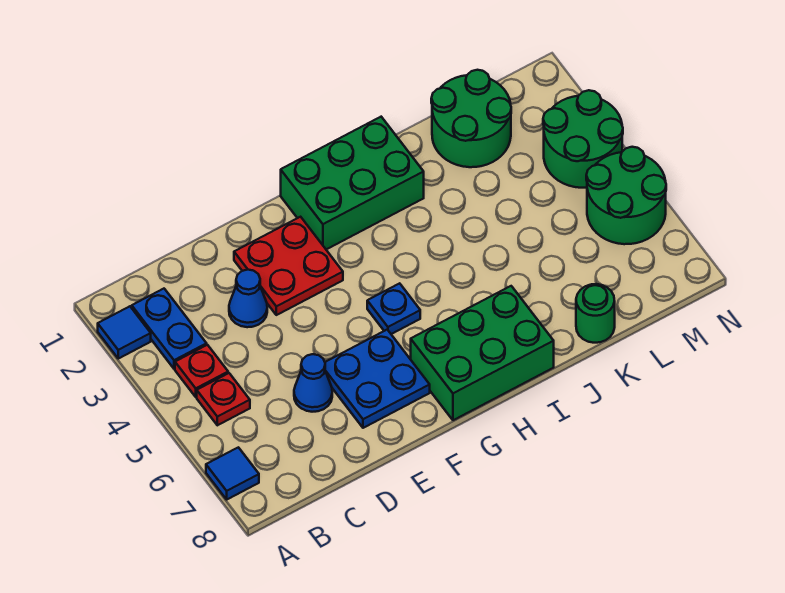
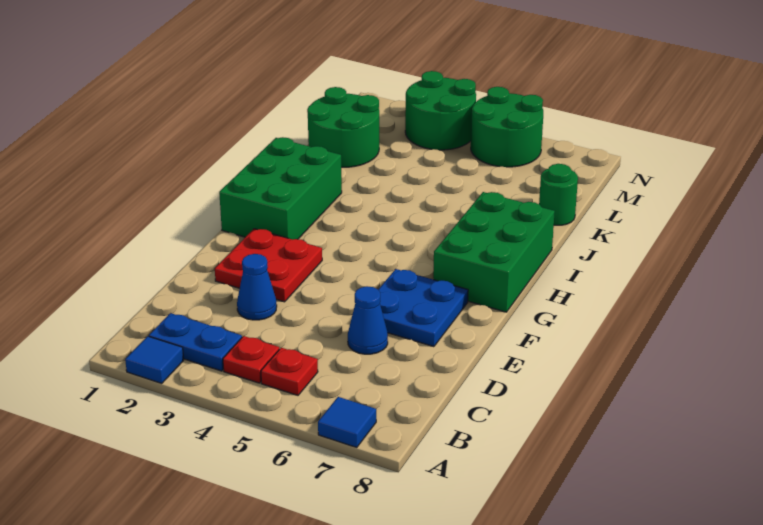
blue plate G5 level 1 -> none

